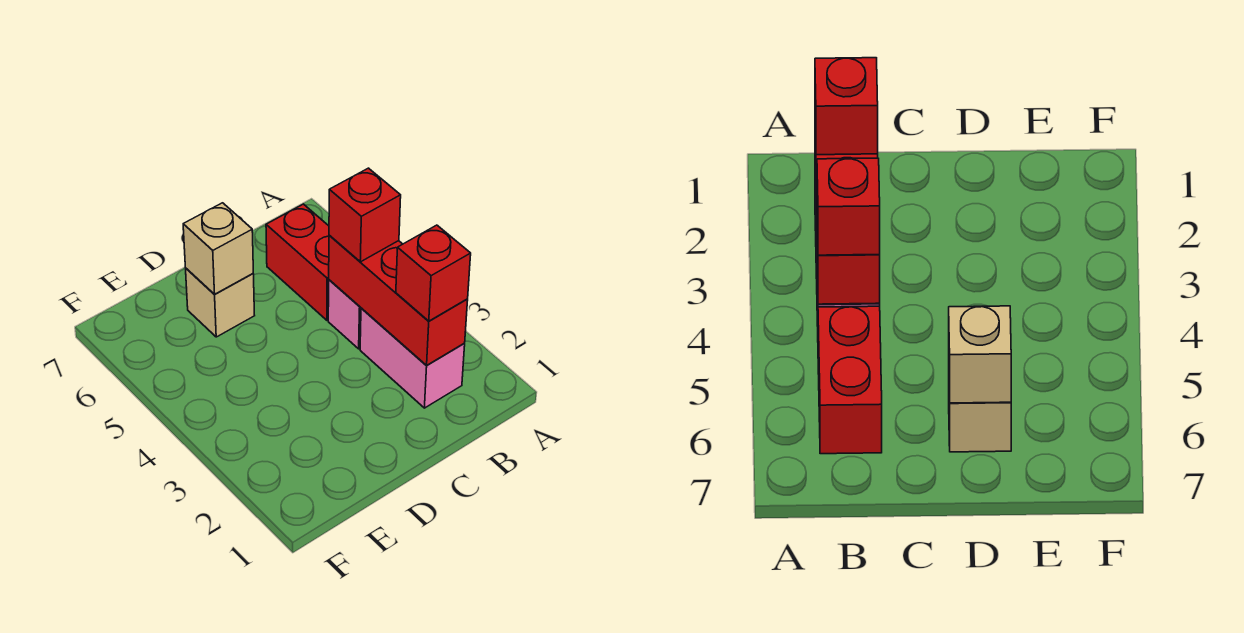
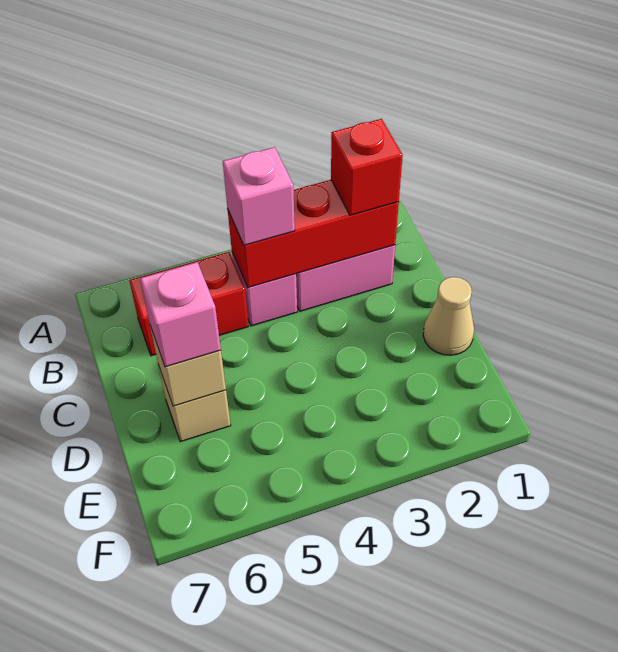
red brick B4 level 3 -> pink brick B4 level 3
none -> tan cone D1 level 1
none -> pink brick D6 level 3

